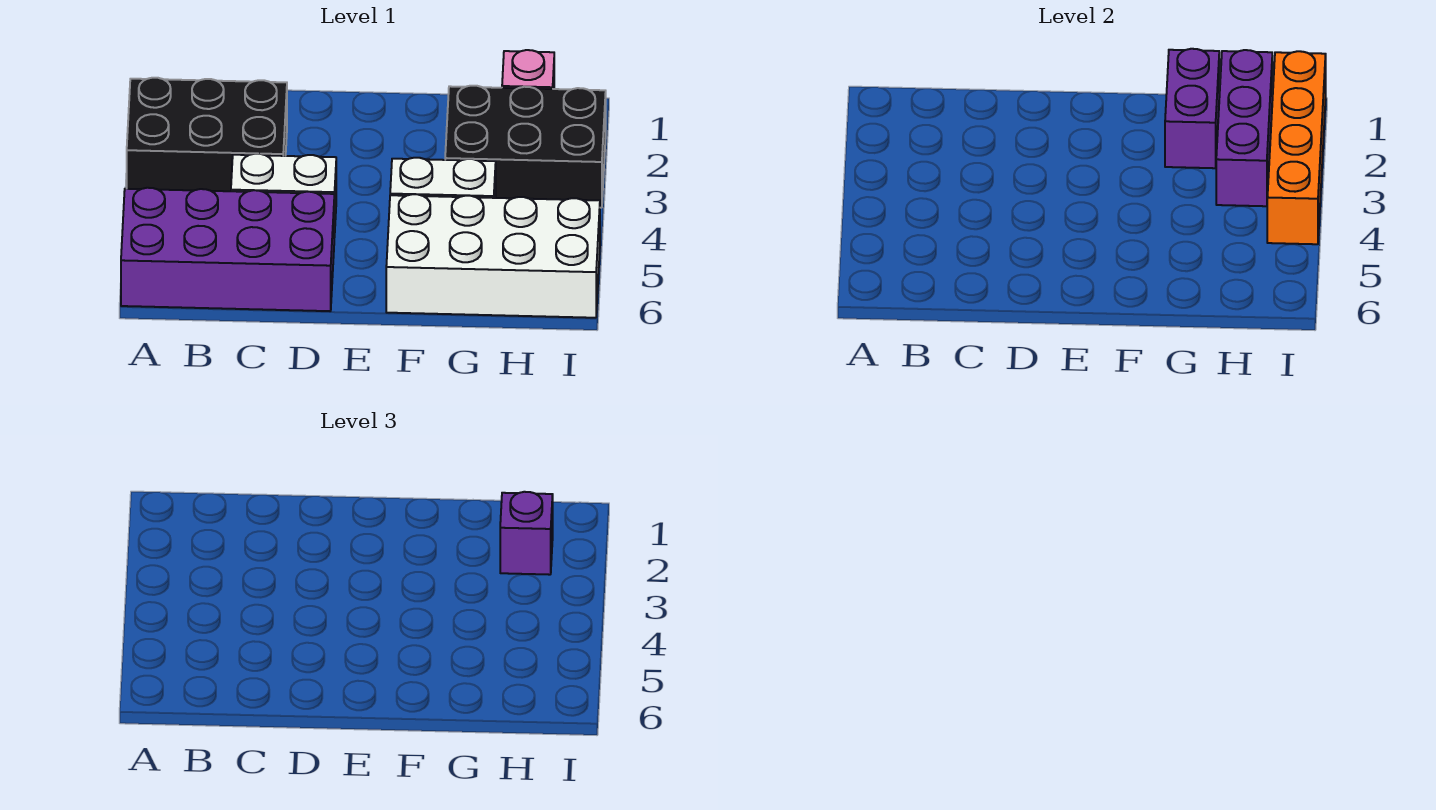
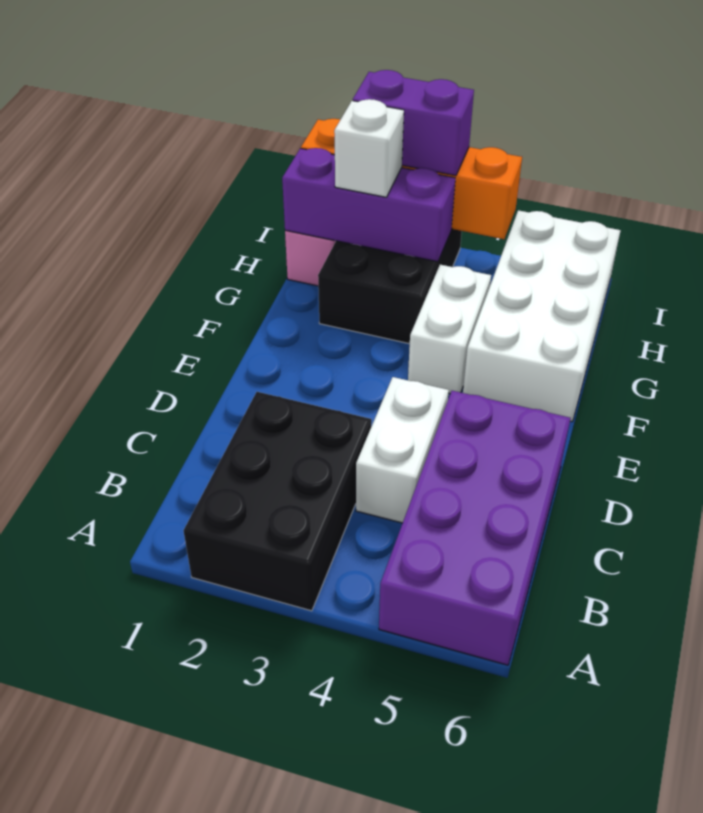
purple brick G1:G2 level 2 -> purple brick I2:I3 level 3
purple brick H2 level 3 -> white brick H2 level 3

